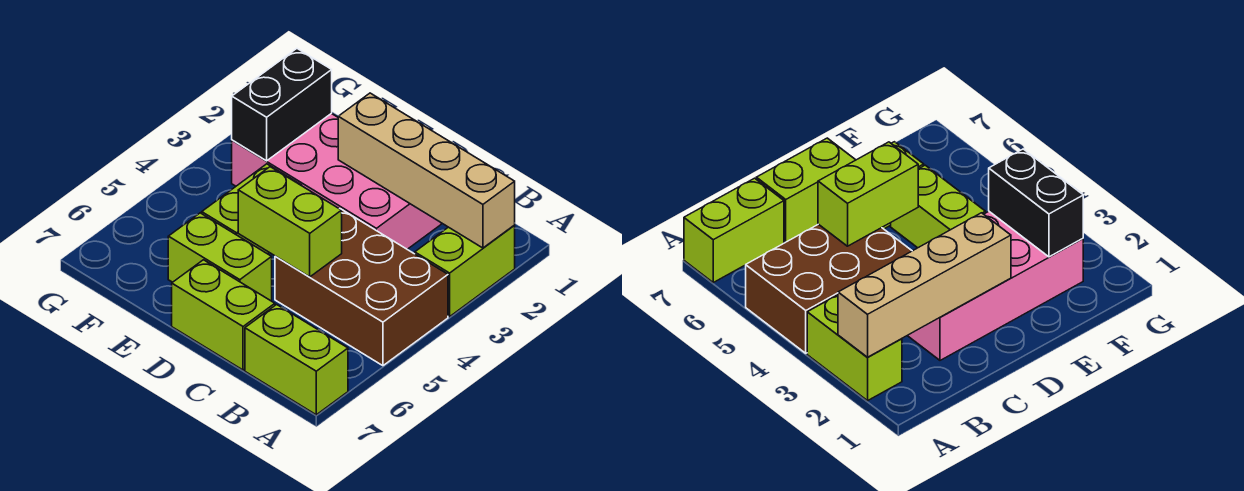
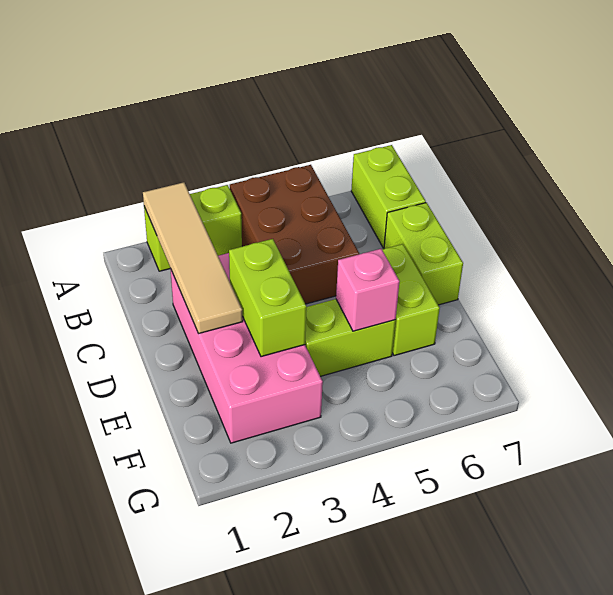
tan brick A2:D2 level 2 -> tan tile A2:D2 level 2
lime brick C5:D5 level 2 -> lime brick D3:E3 level 2
none -> pink brick E5 level 2
black brick F2:F3 level 2 -> none

